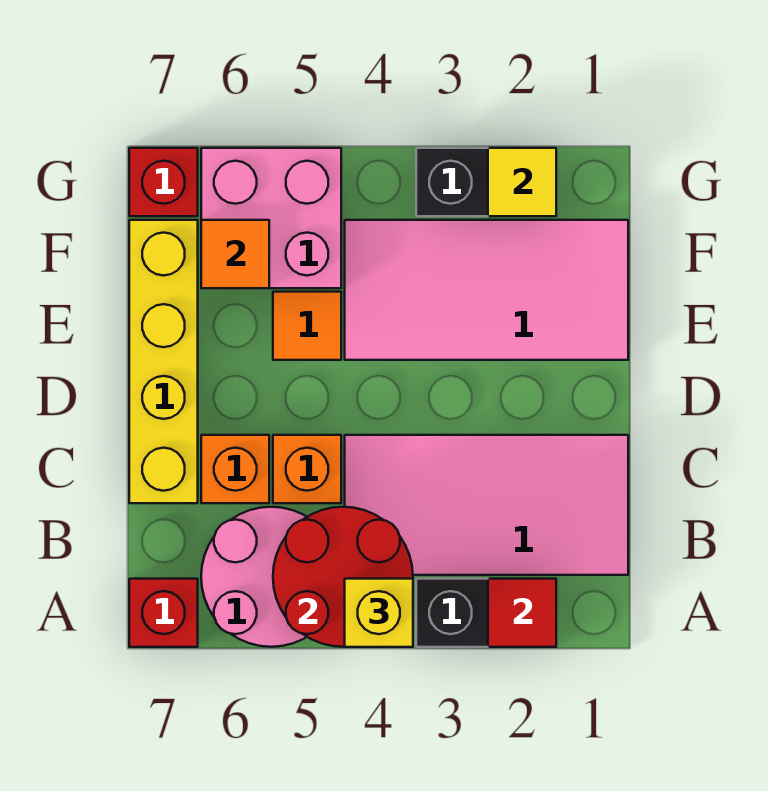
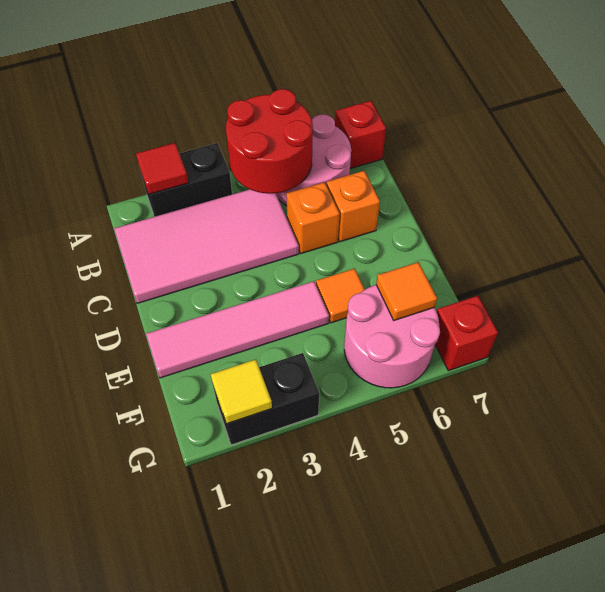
yellow brick A4 level 3 -> none
yellow brick C7:F7 level 1 -> none
pink tile E1:F4 level 1 -> pink tile E1:E4 level 1
pink brick F5:G6 level 1 -> pink round brick F5:G6 level 1

